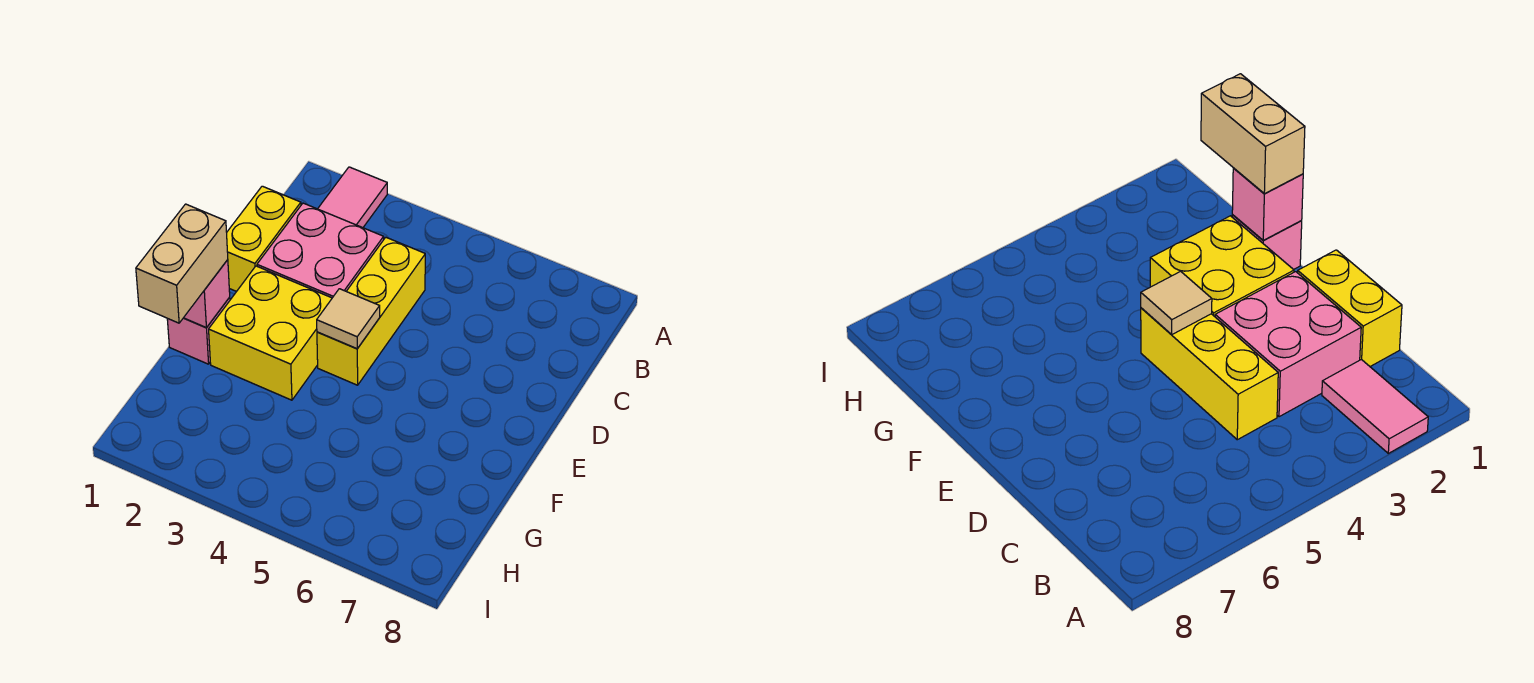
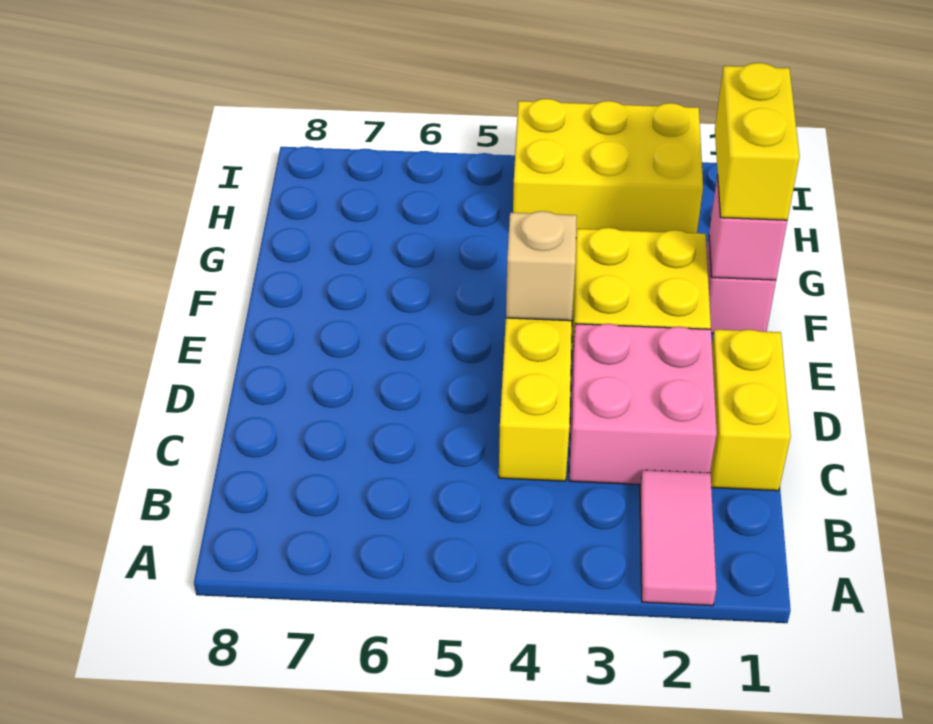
tan tile E4 level 2 -> tan brick E4 level 2
tan brick F1:G1 level 3 -> yellow brick F1:G1 level 3
none -> yellow brick H2:I4 level 1

